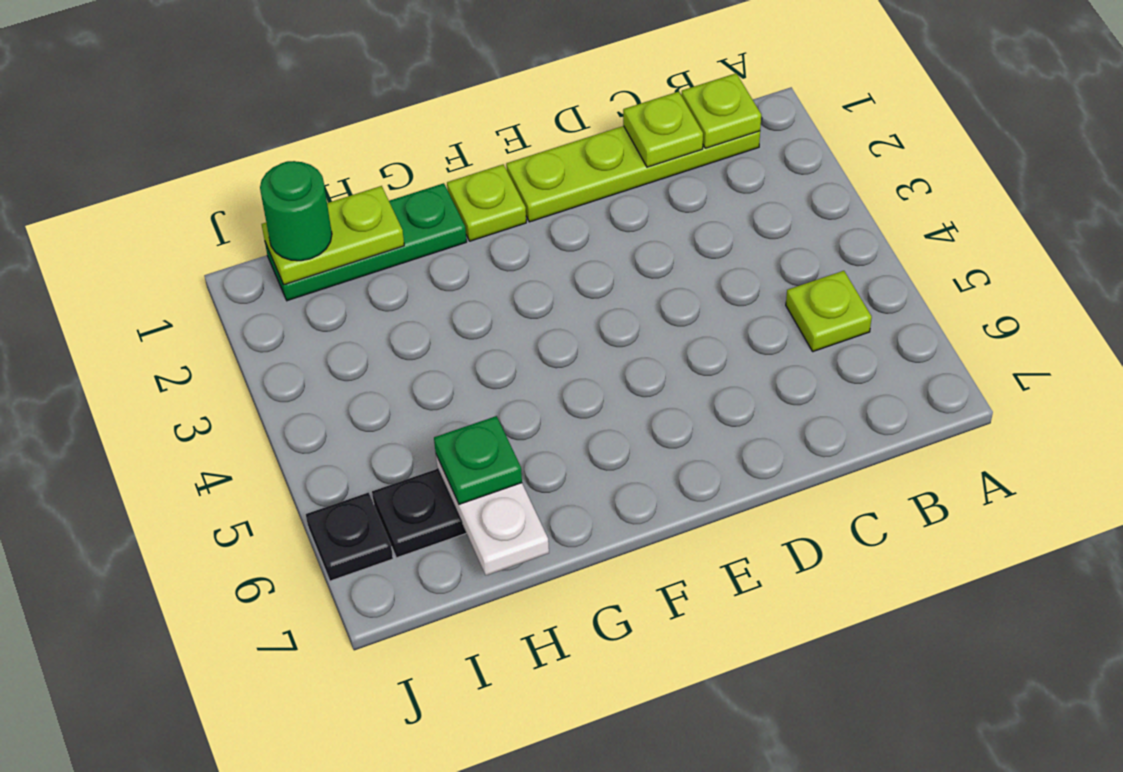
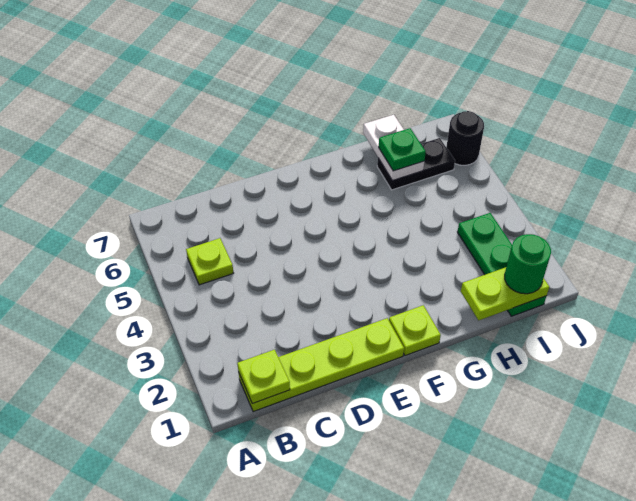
lime plate C1 level 2 -> none
green plate G1:I1 level 1 -> green plate I1:I3 level 1
black plate J6 level 1 -> black round brick J6 level 1

